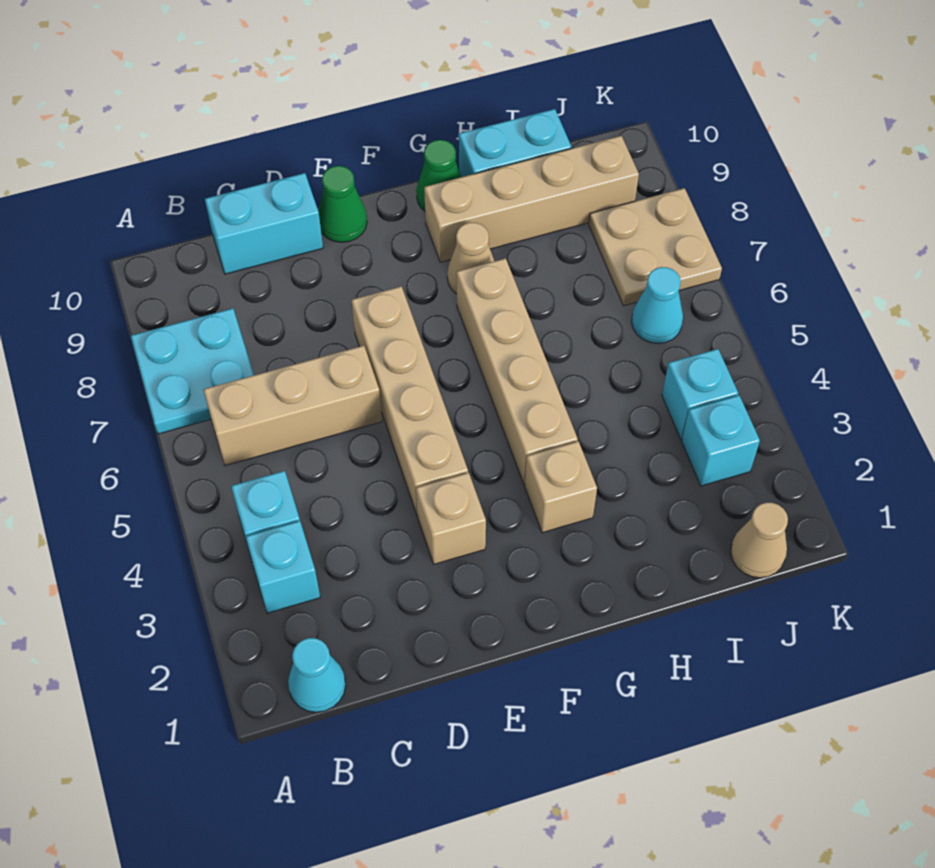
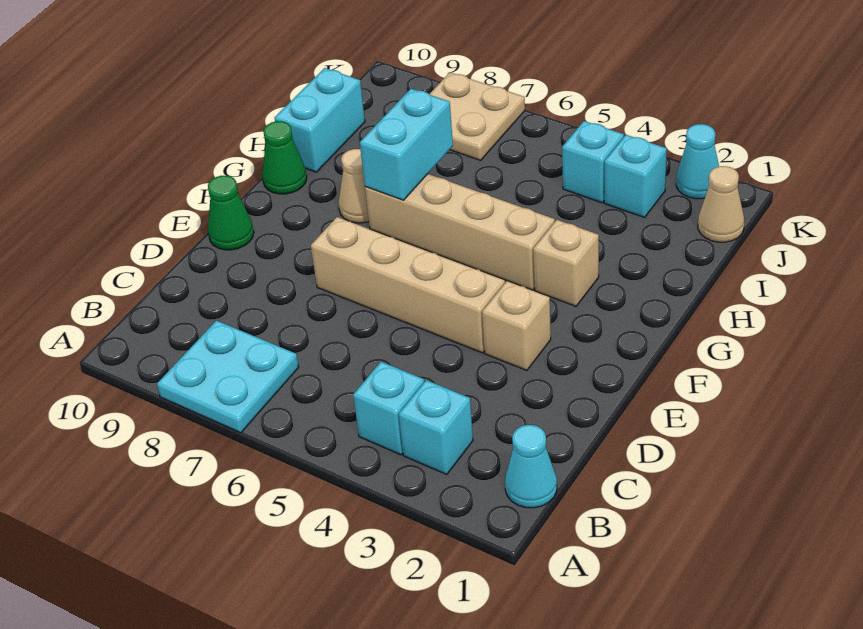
tan brick B6:D6 level 1 -> none
cyan brick C10:D10 level 1 -> cyan brick G7:H7 level 2
tan brick G9:J9 level 1 -> none
cyan cone J6 level 1 -> cyan cone K2 level 1

